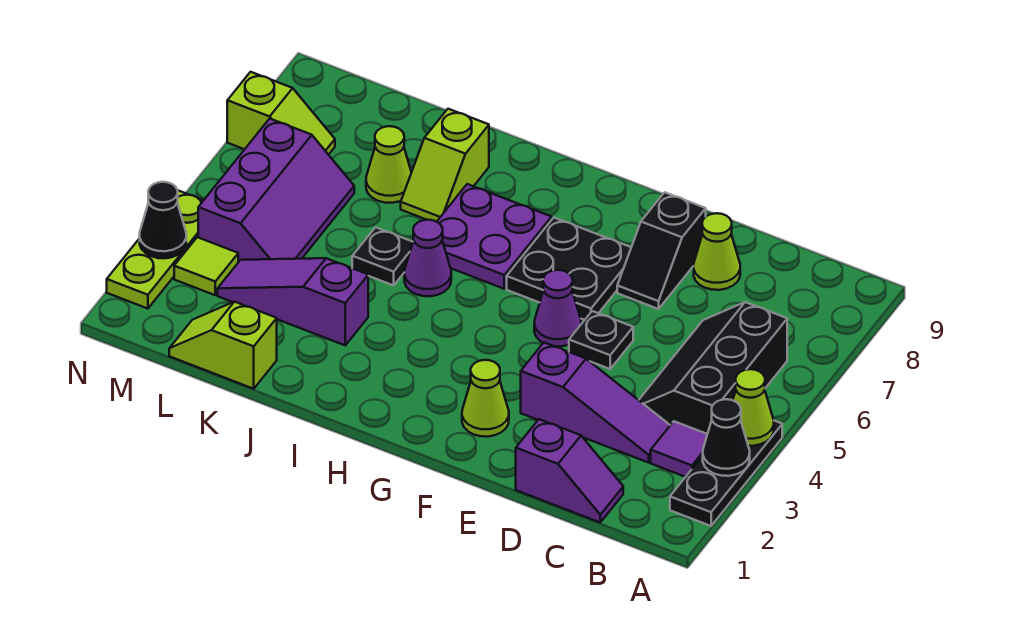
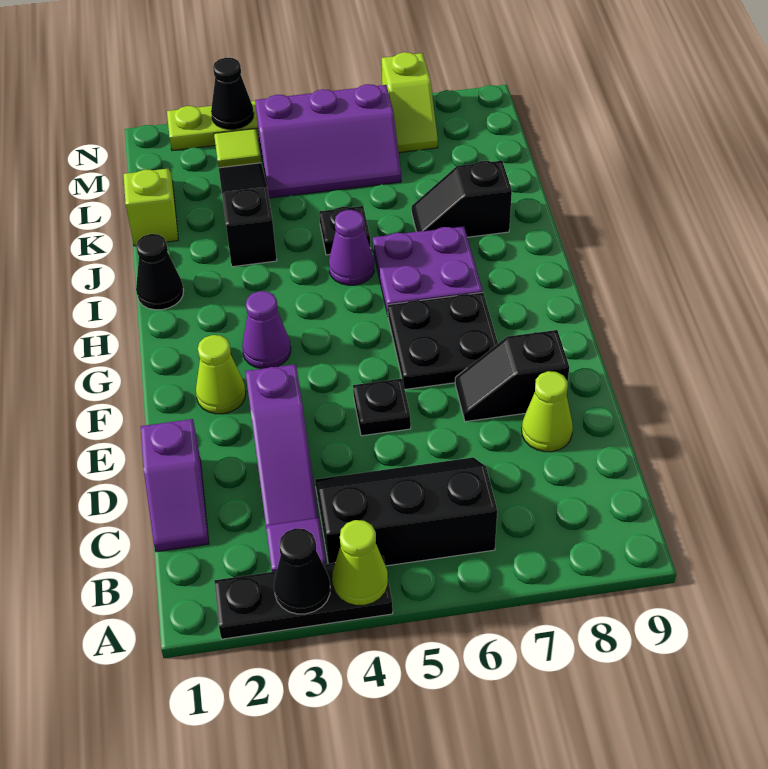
purple cone F5 level 1 -> purple cone G3 level 1
none -> black cone I1 level 1
purple slope J3:L3 level 1 top J -> black slope J3:L3 level 1 top J
lime slope J7:J8 level 1 top 8 -> black slope J7:J8 level 1 top 8
lime cone K7 level 1 -> none

